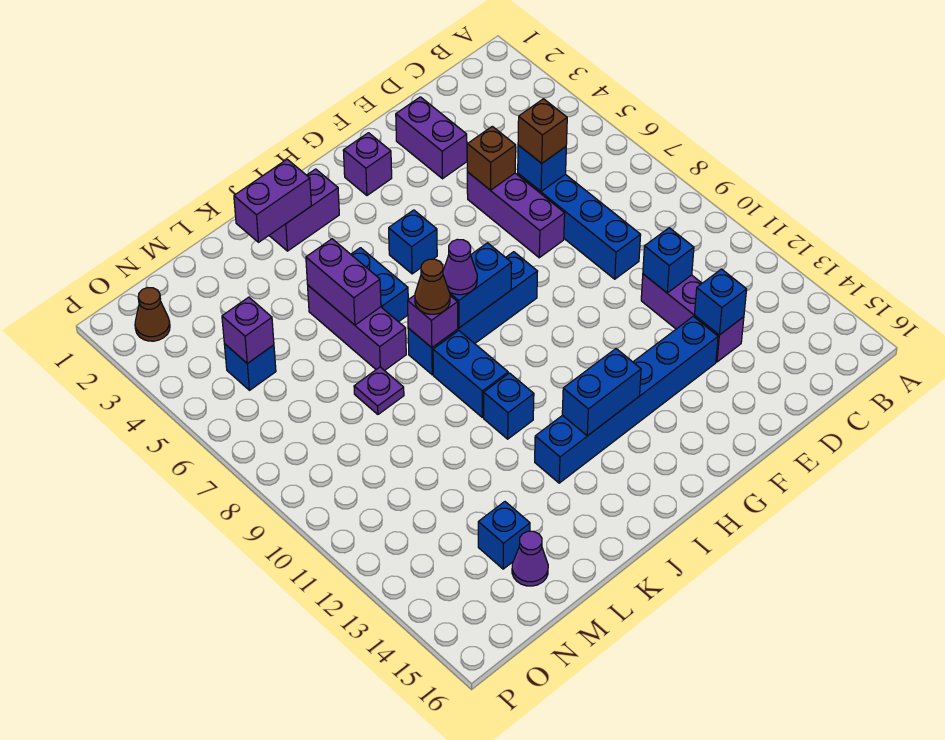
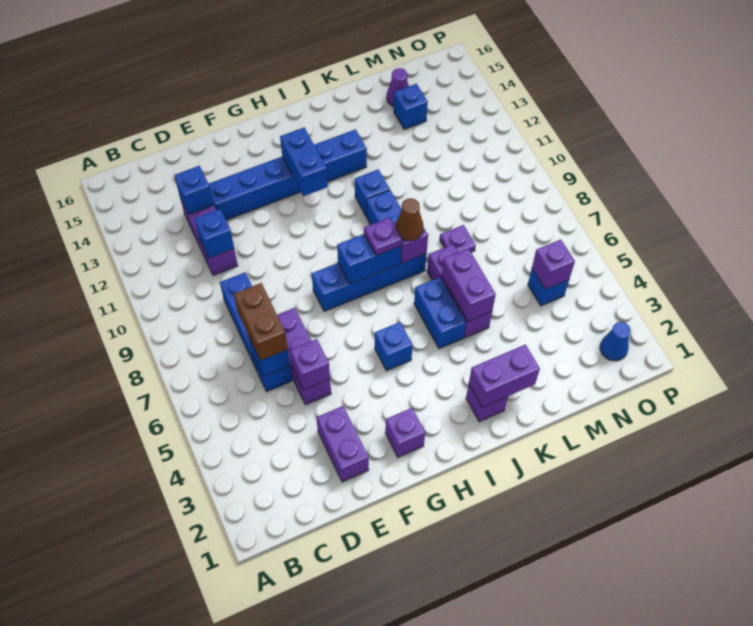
brown brick D6 level 3 -> brown brick D6:D7 level 3
brown brick E5 level 2 -> purple brick E5 level 2
blue brick H13:I13 level 2 -> blue brick H12:H13 level 2
purple brick I2:J2 level 1 -> purple brick J2 level 1
purple cone I8 level 3 -> purple plate I8 level 3
brown cone O2 level 1 -> blue cone O2 level 1

